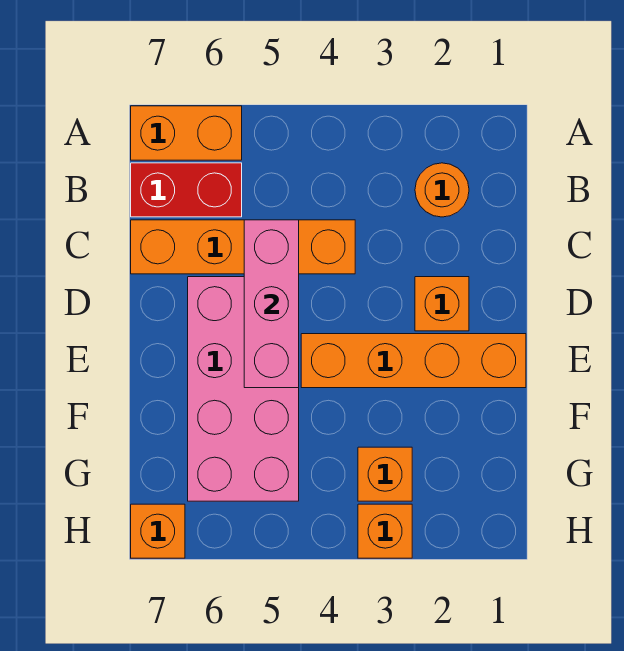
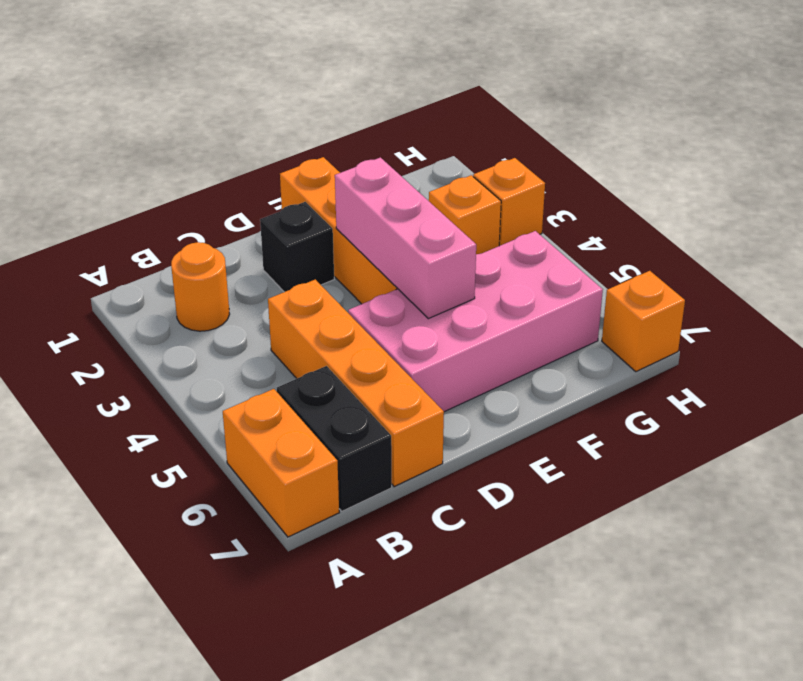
red brick B6:B7 level 1 -> black brick B6:B7 level 1
pink brick C5:E5 level 2 -> pink brick E3:E5 level 2
orange brick D2 level 1 -> black brick D2 level 1

